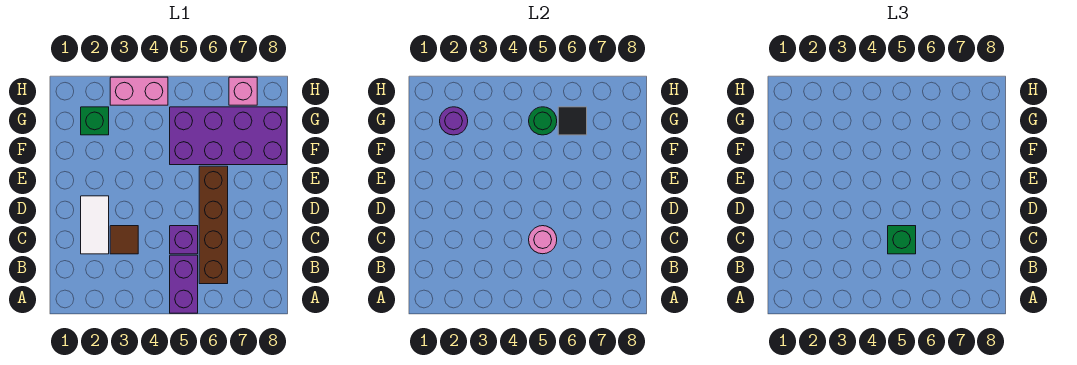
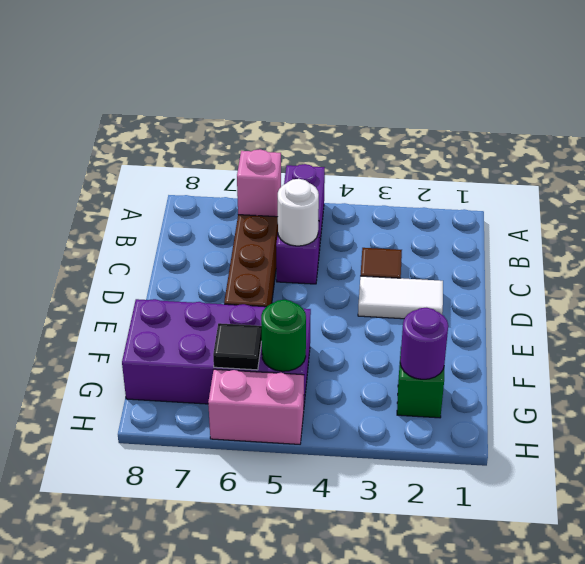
white tile C2:D2 level 1 -> white tile D2:D3 level 1
pink round brick C5 level 2 -> white round brick C5 level 2
green brick C5 level 3 -> none
pink brick H3:H4 level 1 -> pink brick H5:H6 level 1
pink brick H7 level 1 -> pink brick B6 level 2

